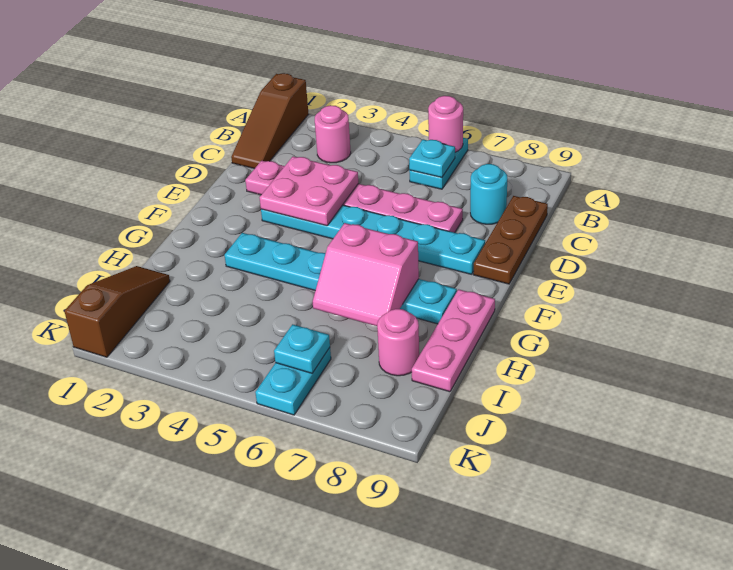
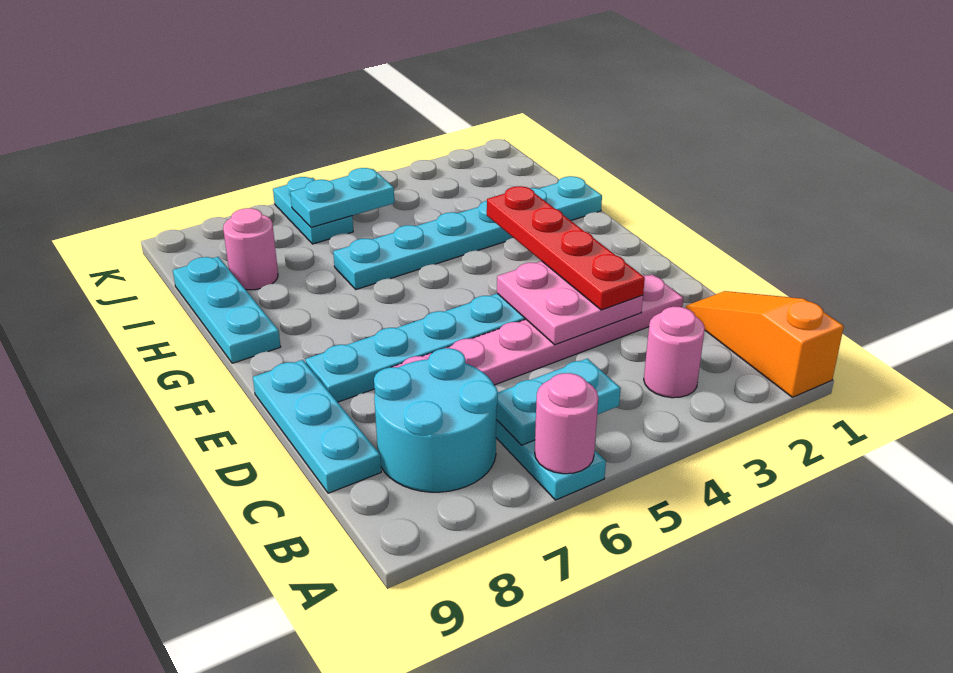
brown slope A1:C1 level 1 top A -> orange slope A1:C1 level 1 top A
cyan plate B6 level 2 -> cyan plate B5:B6 level 2
cyan round brick C8 level 1 -> cyan round brick B7:C8 level 1
brown plate C9:E9 level 1 -> cyan plate C9:E9 level 1
none -> red plate D3:G3 level 3
cyan plate G3:G8 level 1 -> cyan plate H1:H6 level 1
pink slope G6:H7 level 2 top G -> none
pink plate G9:I9 level 1 -> cyan plate G9:I9 level 1
brown slope I1:K1 level 1 top K -> none
cyan plate J6 level 2 -> cyan plate J5:J6 level 2

